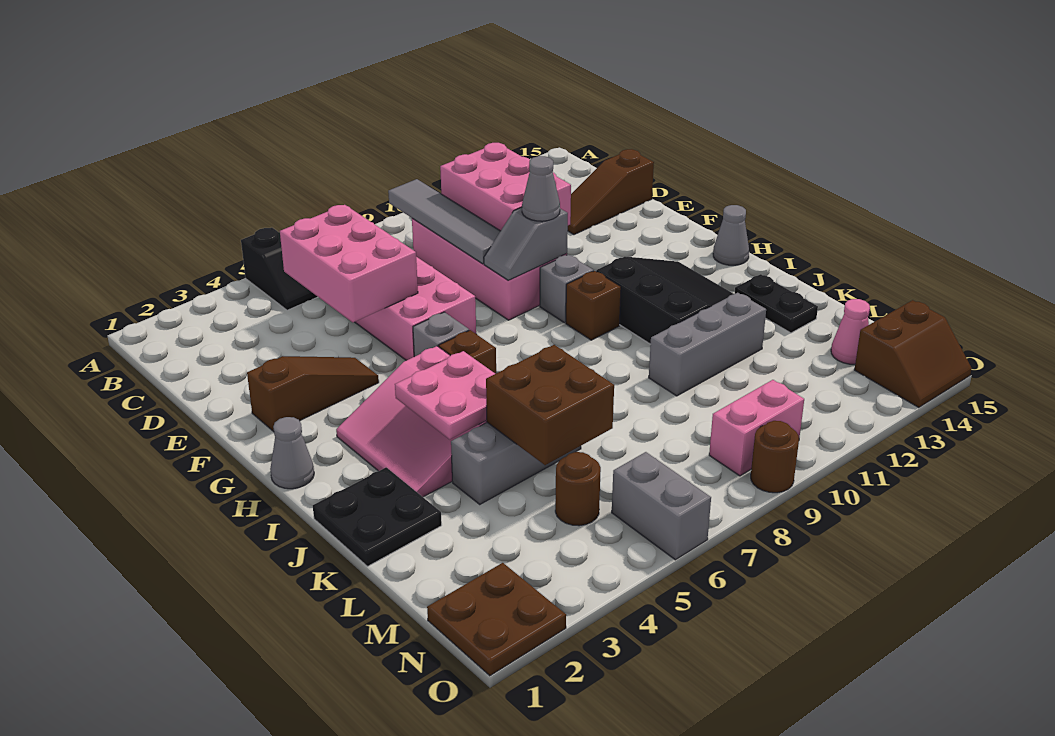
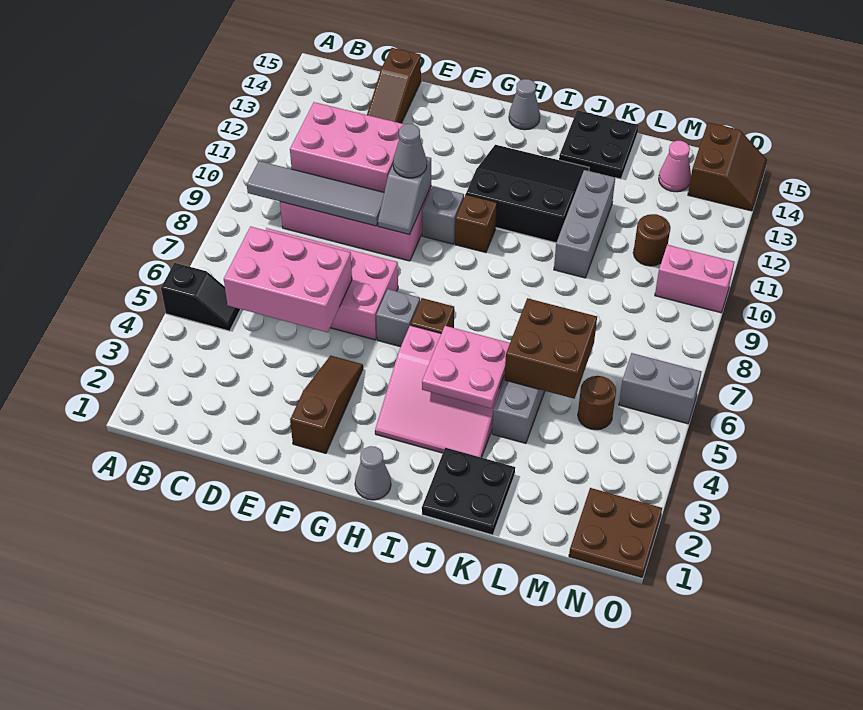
black plate J14:K14 level 1 -> black plate J14:K15 level 1
pink brick N9:N10 level 1 -> pink brick N10:O10 level 1
brown round brick O9 level 1 -> brown round brick M11 level 1

